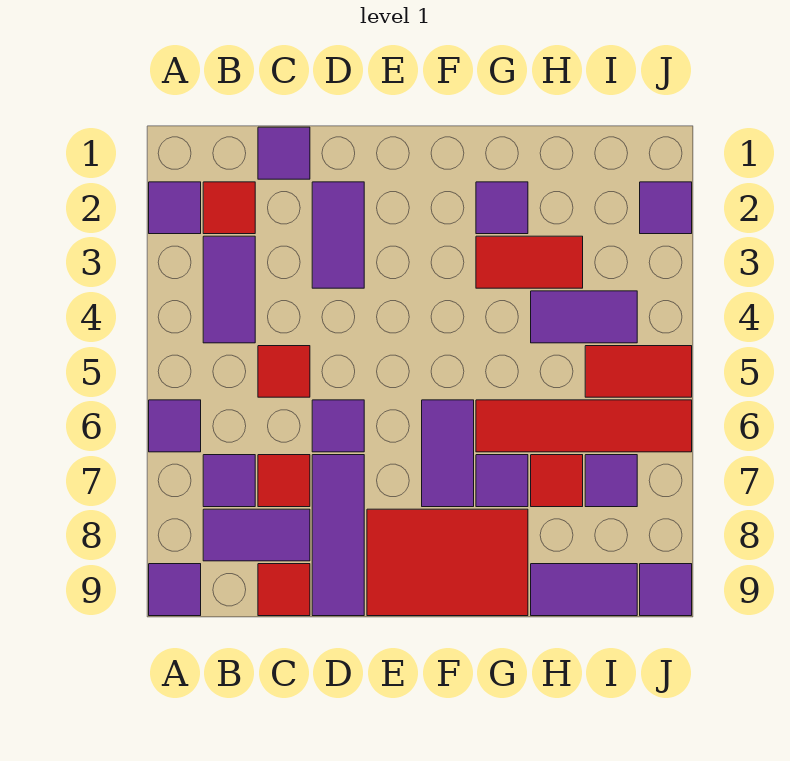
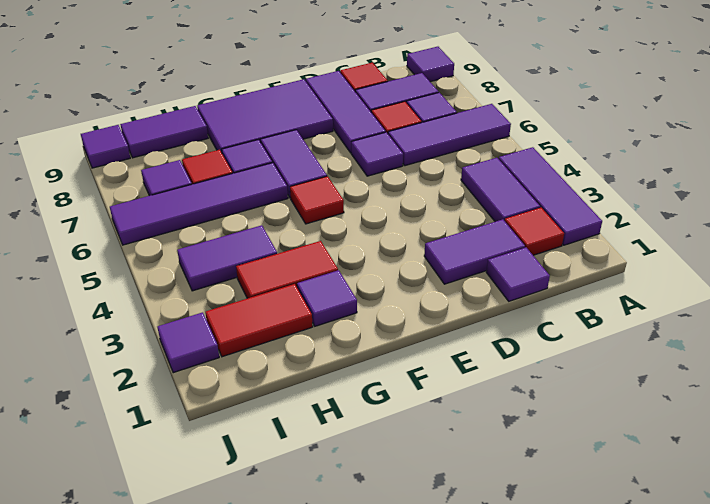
purple tile A2 level 1 -> purple tile A2:A4 level 1
purple tile A6 level 1 -> purple tile A6:C6 level 1
red tile C5 level 1 -> red tile F5 level 1
purple tile D2:D3 level 1 -> purple tile C2:D2 level 1
red tile E8:G9 level 1 -> purple tile E8:G9 level 1
red tile G6:J6 level 1 -> purple tile G6:J6 level 1
red tile I5:J5 level 1 -> red tile H2:I2 level 1

